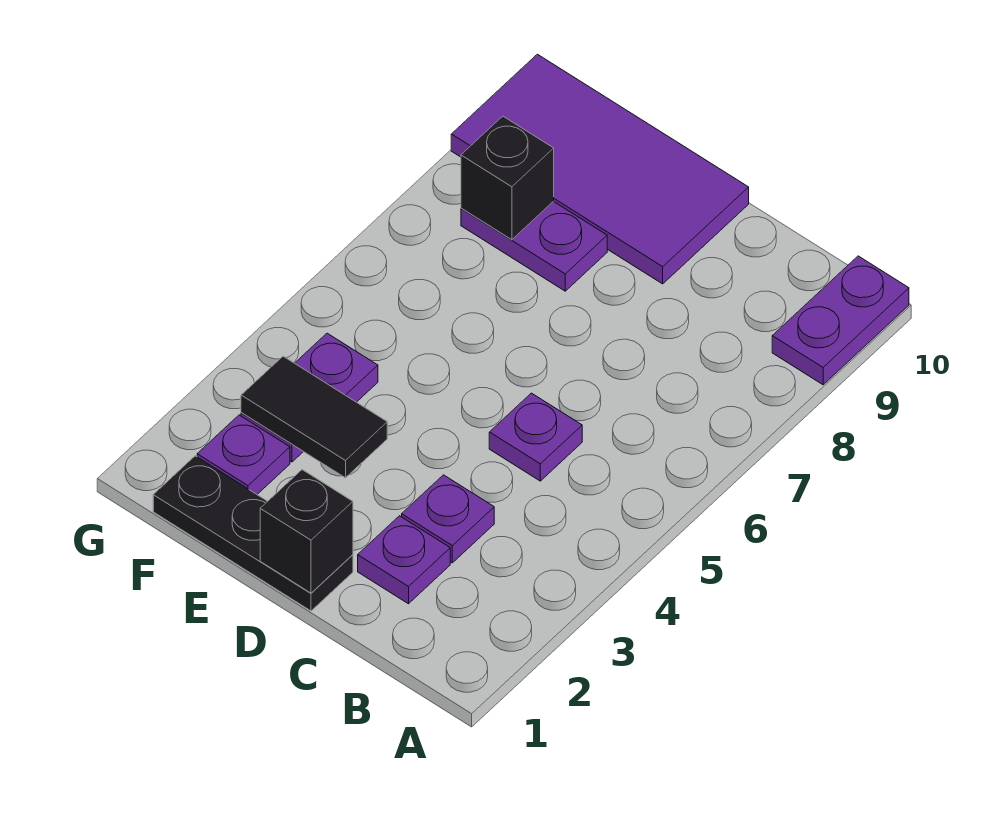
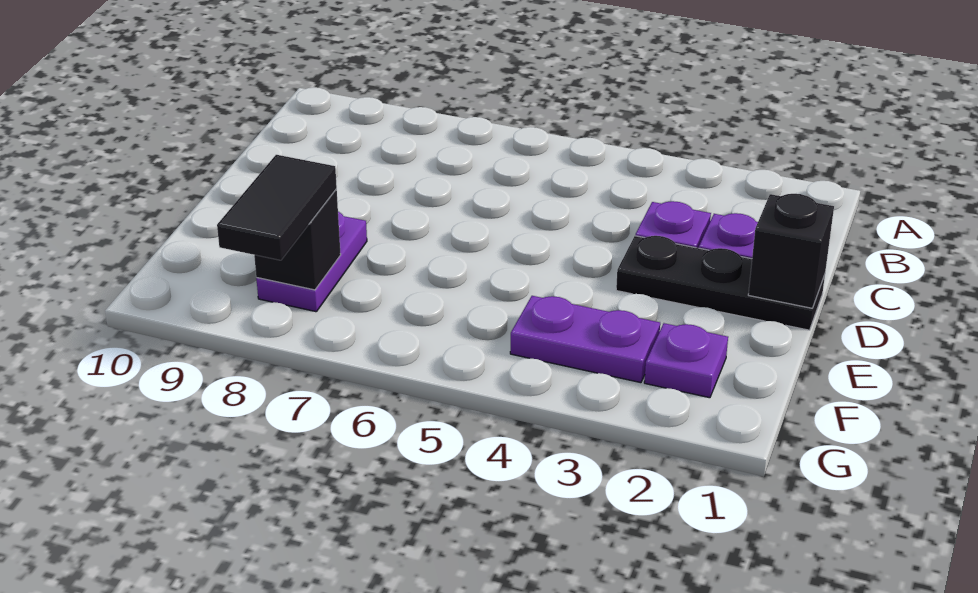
purple plate A9:A10 level 1 -> none
purple plate C5 level 1 -> none
black plate D1:F1 level 1 -> black plate D1:D3 level 1
purple tile D9:G10 level 1 -> none
black tile E3:F3 level 2 -> black tile F8:G8 level 3

